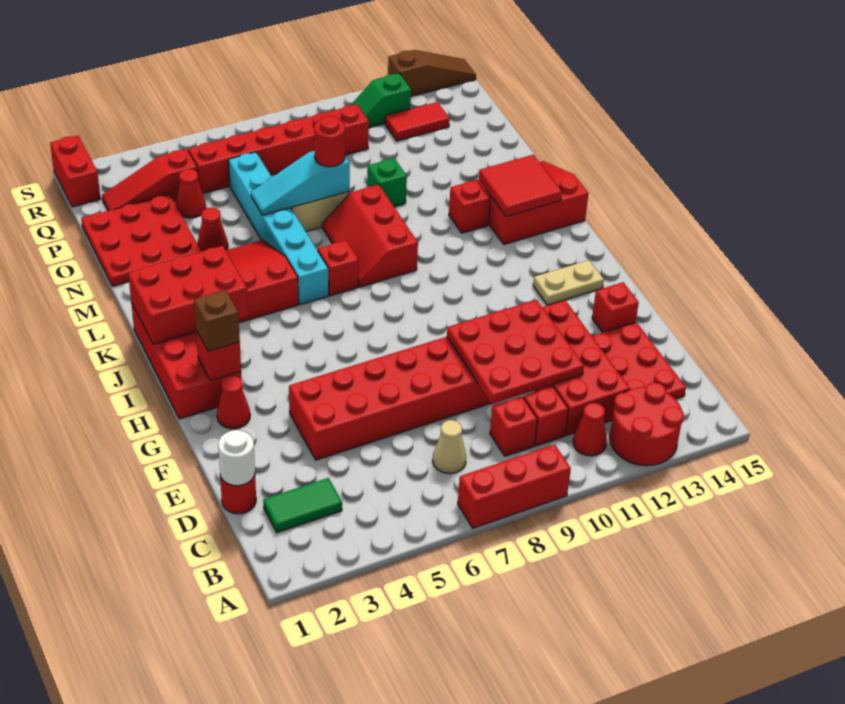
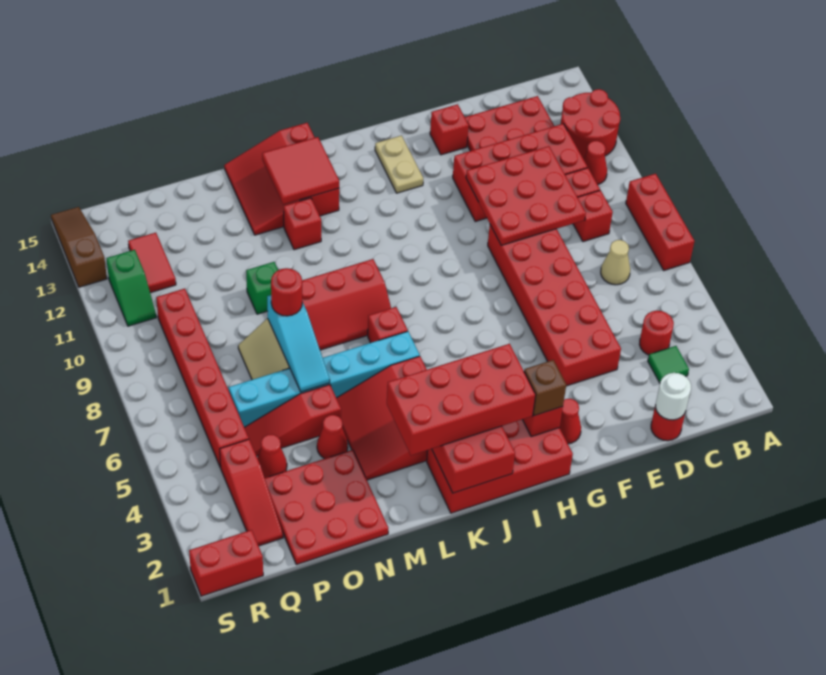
green tile C2:C3 level 1 -> green tile C3 level 1
none -> red round brick C4 level 1
none -> red brick I2:L3 level 3
none -> red slope N5:P5 level 1 top N

